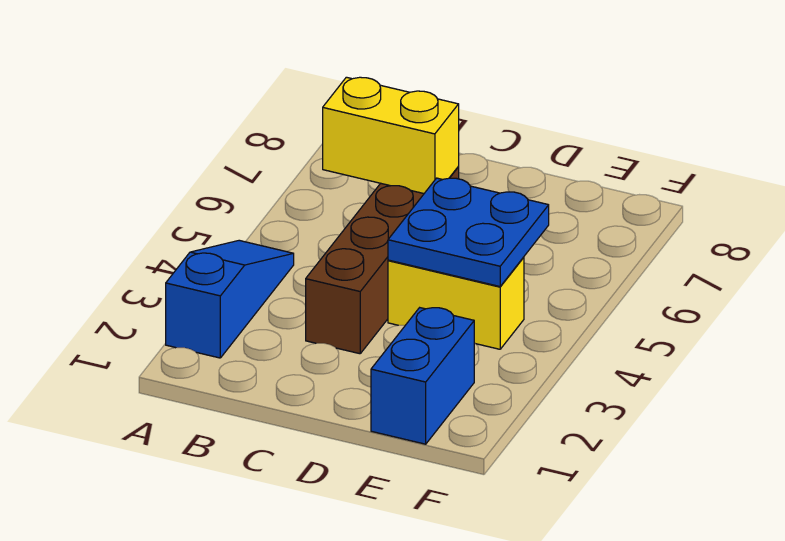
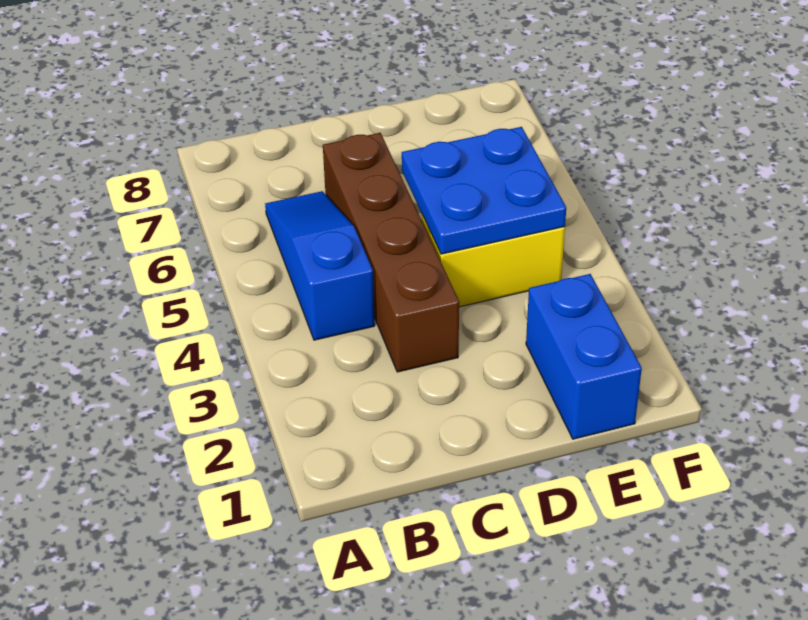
blue slope A2:A4 level 1 top 2 -> blue slope B4:B6 level 1 top 4
yellow brick B6:C6 level 2 -> none

